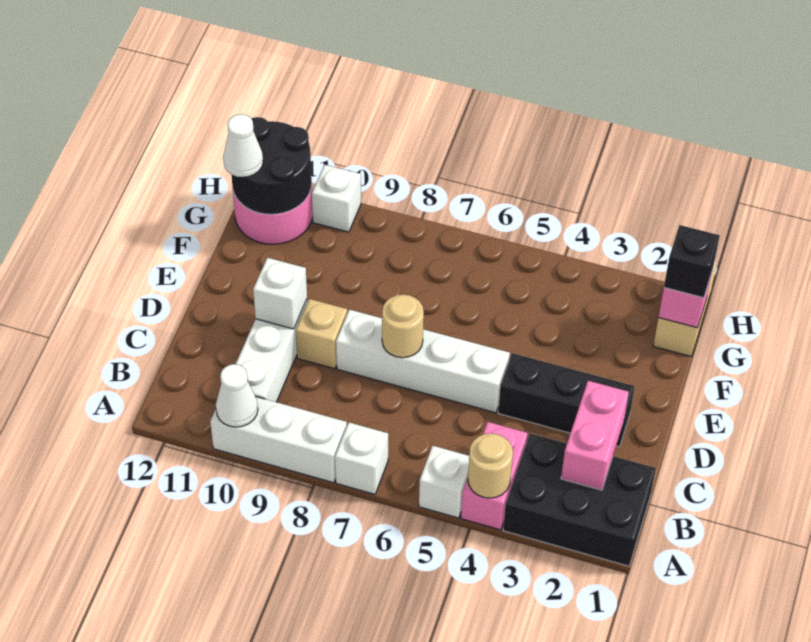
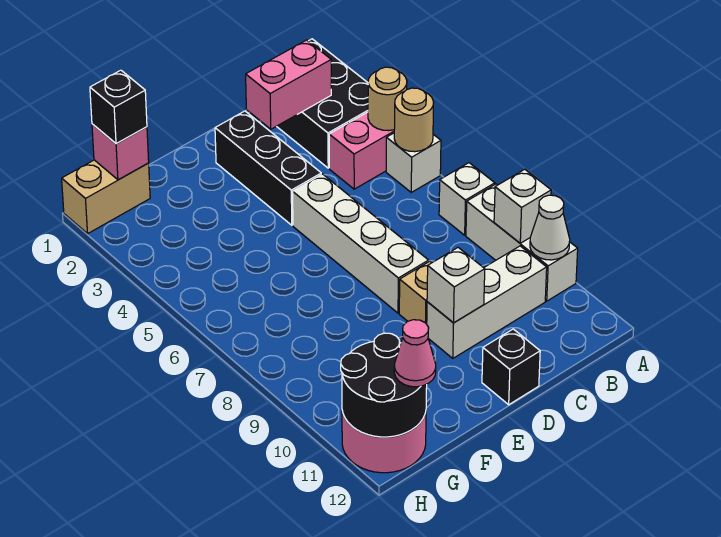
tan round brick D7 level 2 -> tan round brick A5 level 2
none -> black brick D12 level 1
white cone G12 level 3 -> pink cone G12 level 3
white brick H10 level 1 -> white brick A9 level 2

